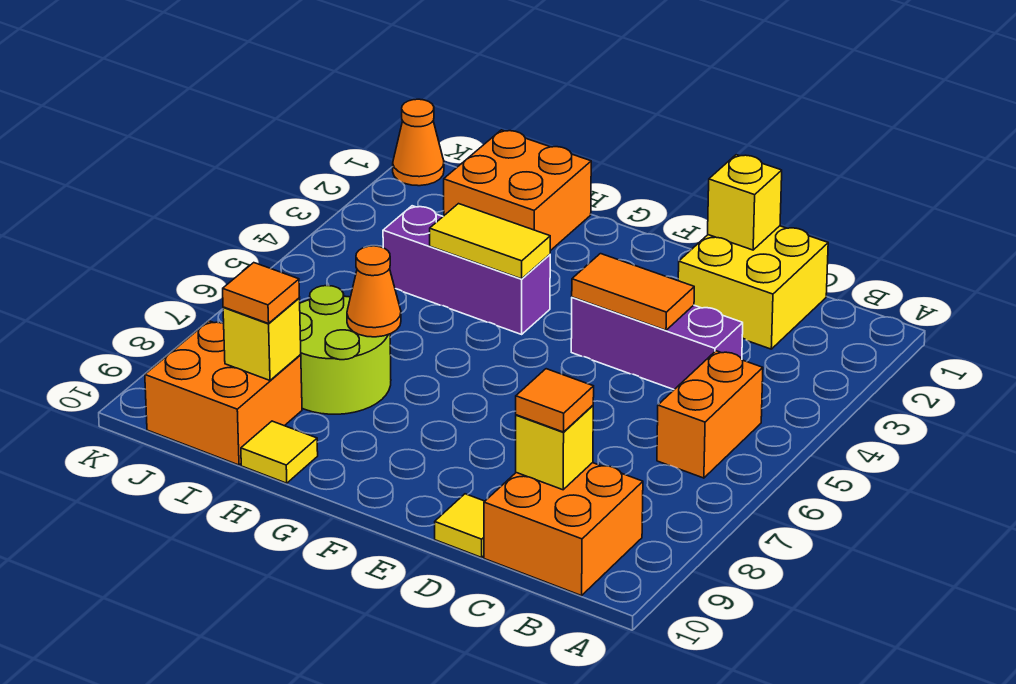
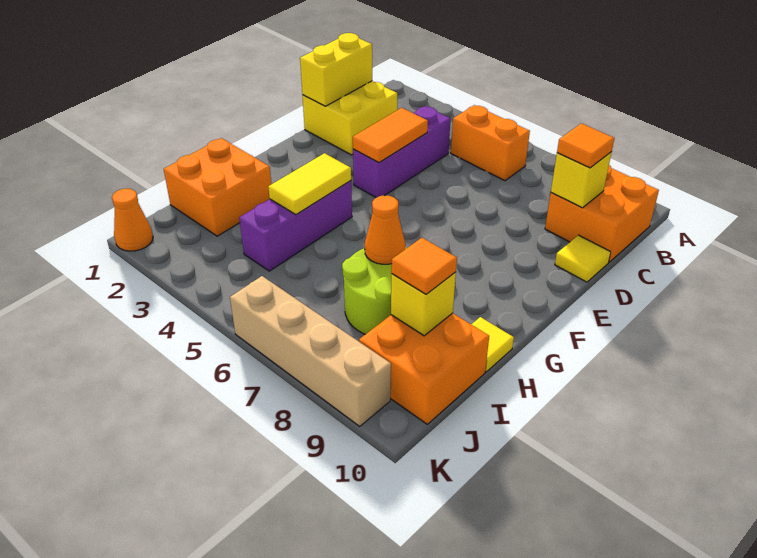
yellow brick D1 level 2 -> yellow brick C1:D1 level 2
none -> tan brick K6:K9 level 1

